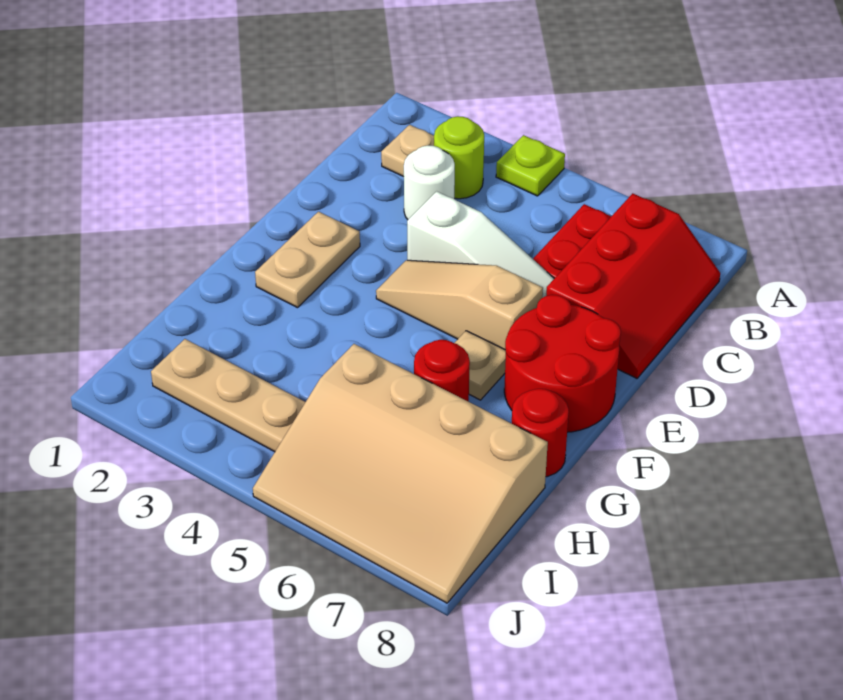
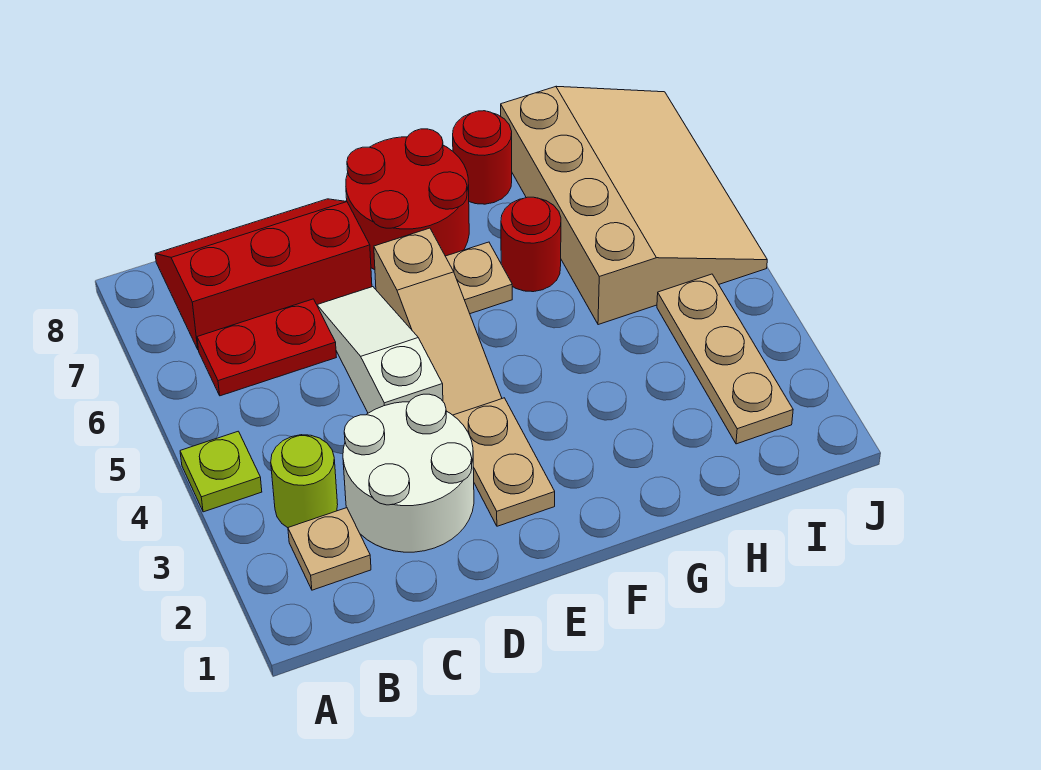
white round brick C3 level 1 -> white round brick C2:D3 level 1
tan plate E2:F2 level 1 -> tan plate E2:E3 level 1

